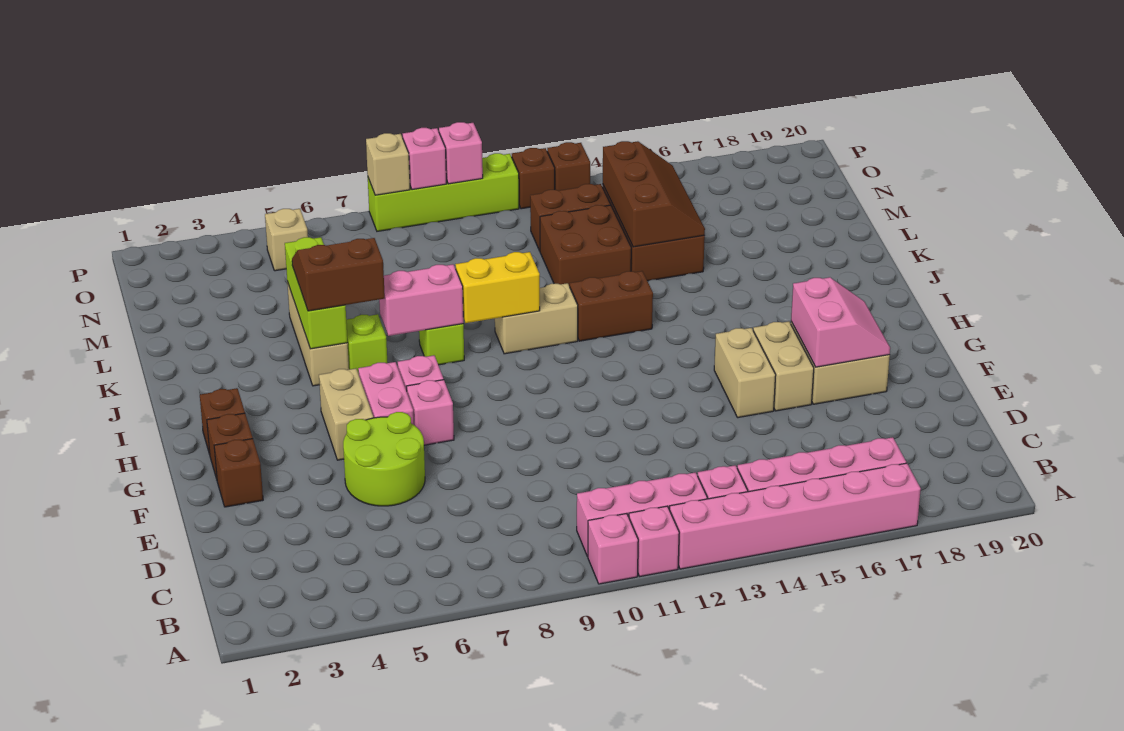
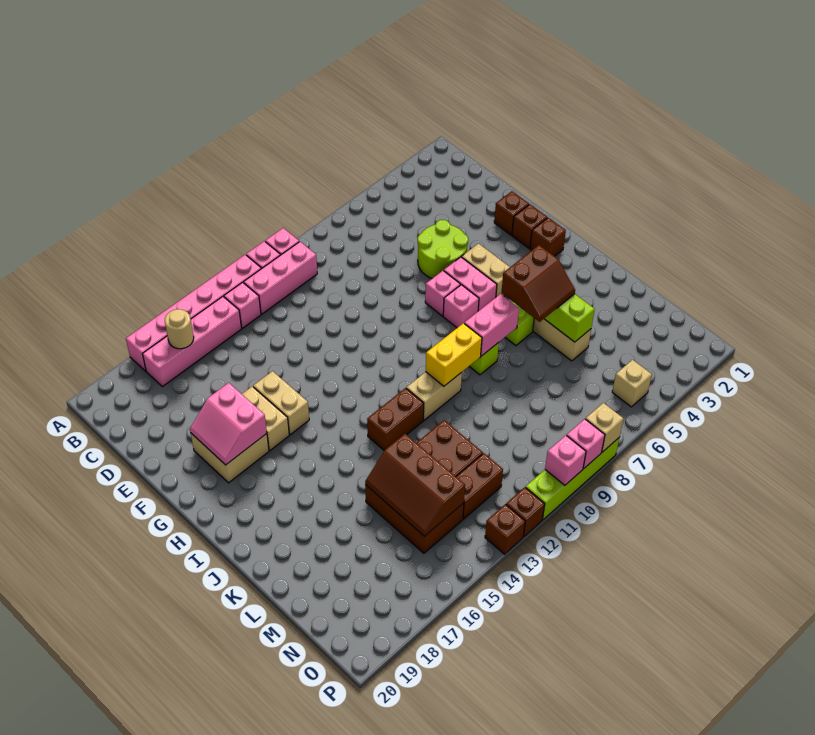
none -> tan round brick B16 level 2

